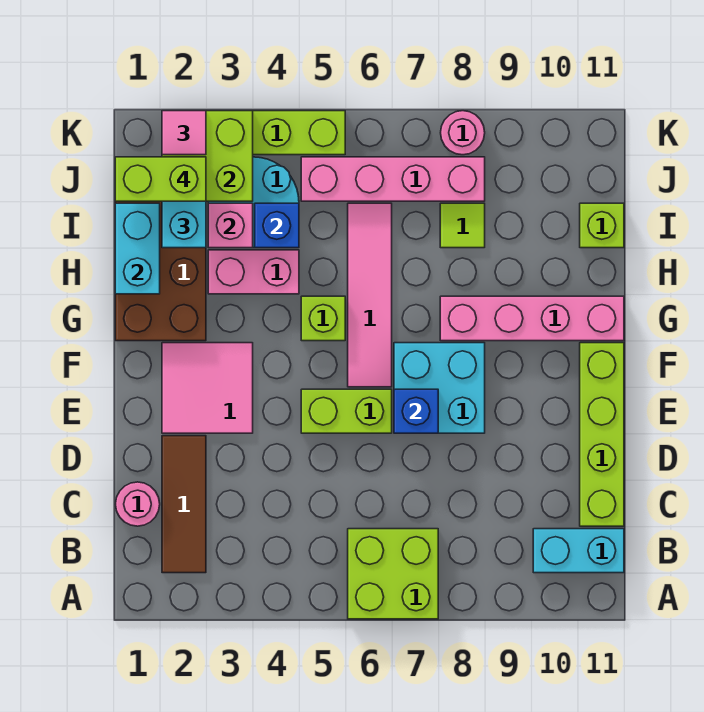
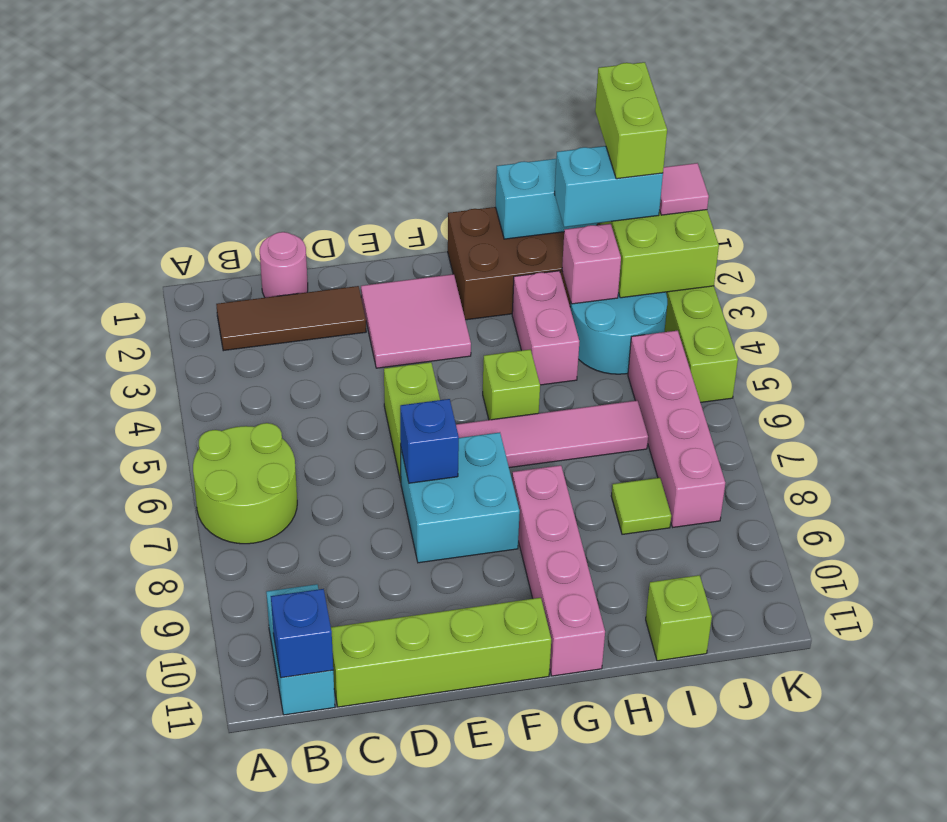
lime brick A6:B7 level 1 -> lime round brick A6:B7 level 1
blue brick I4 level 2 -> blue brick B11 level 2
pink round brick K8 level 1 -> none

